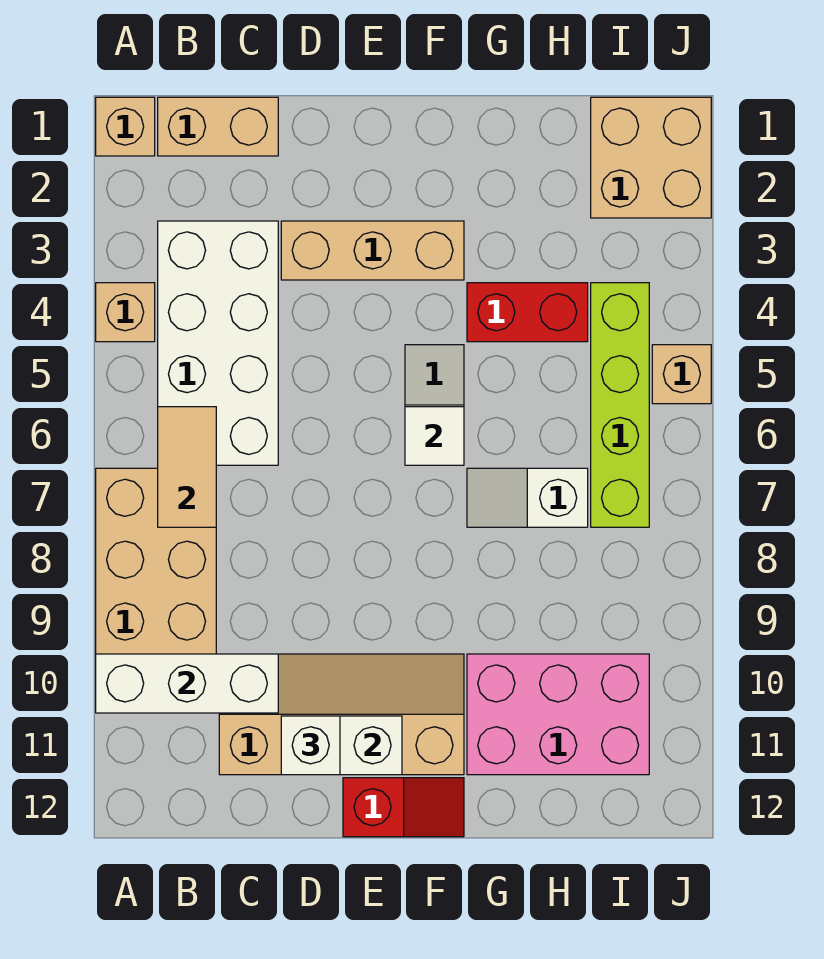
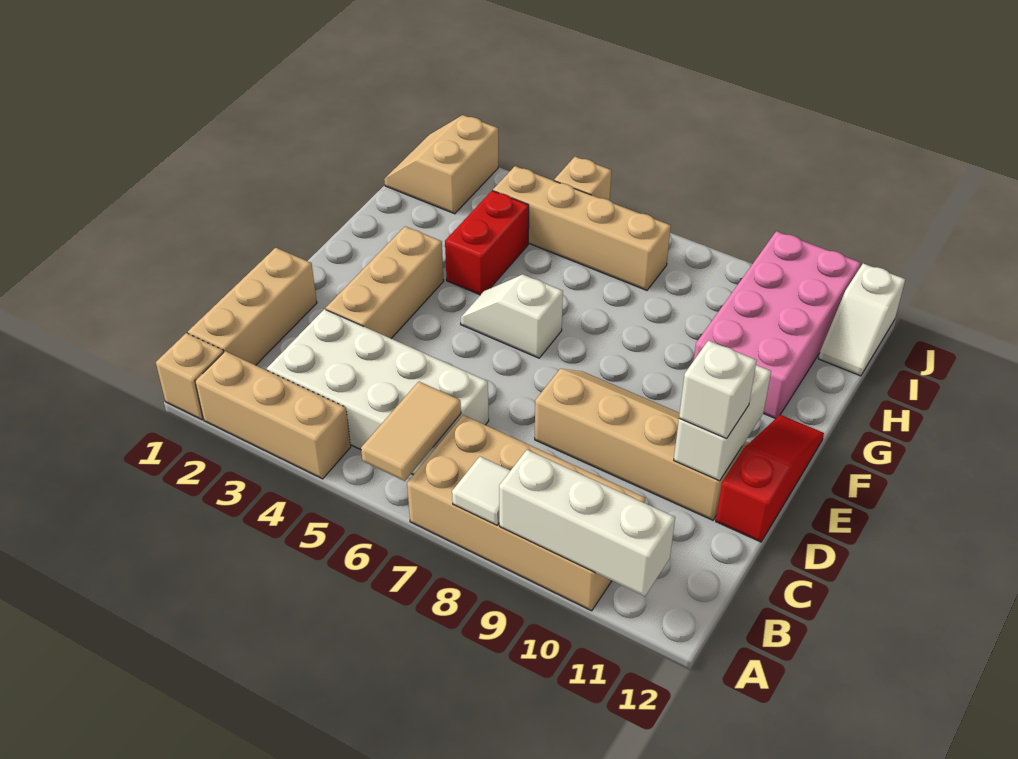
tan brick A4 level 1 -> tan brick A2:A4 level 1
white brick A10:C10 level 2 -> white brick A9:A11 level 2
tan brick B1:C1 level 1 -> tan brick B1:D1 level 1
tan tile B6:B7 level 2 -> tan tile A6:B6 level 2
tan slope C10:F11 level 1 top 11 -> tan slope D8:E11 level 1 top D
red slope E12:F12 level 1 top E -> red slope D12:F12 level 1 top D
white tile F6 level 2 -> white tile A8 level 2
white slope G7:H7 level 1 top H -> white slope I12:J12 level 1 top J
pink brick G10:I11 level 1 -> pink brick G10:J11 level 1
tan brick I1:J2 level 1 -> tan slope I1:J2 level 1 top 2
lime brick I4:I7 level 1 -> tan brick I4:I7 level 1

